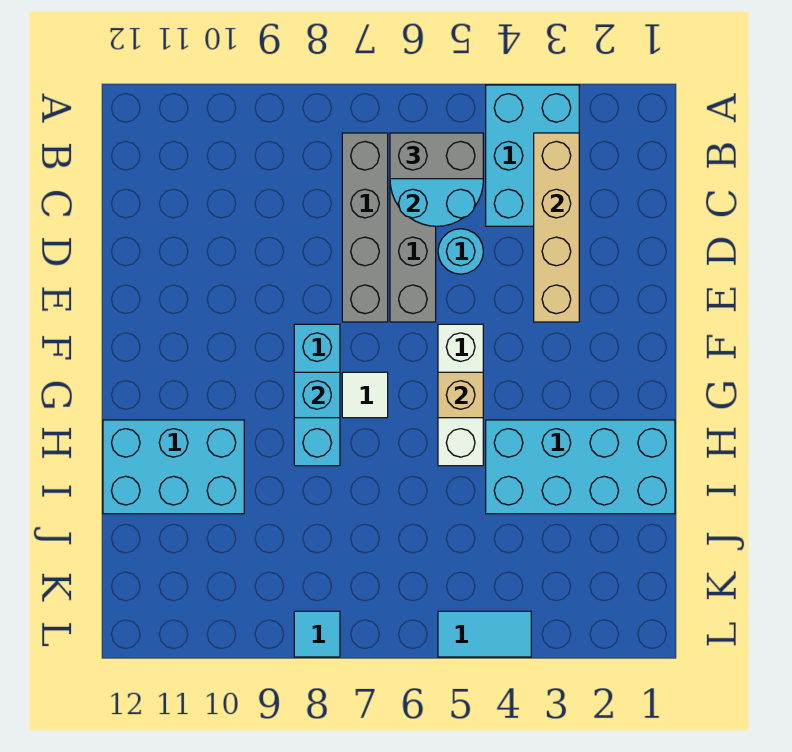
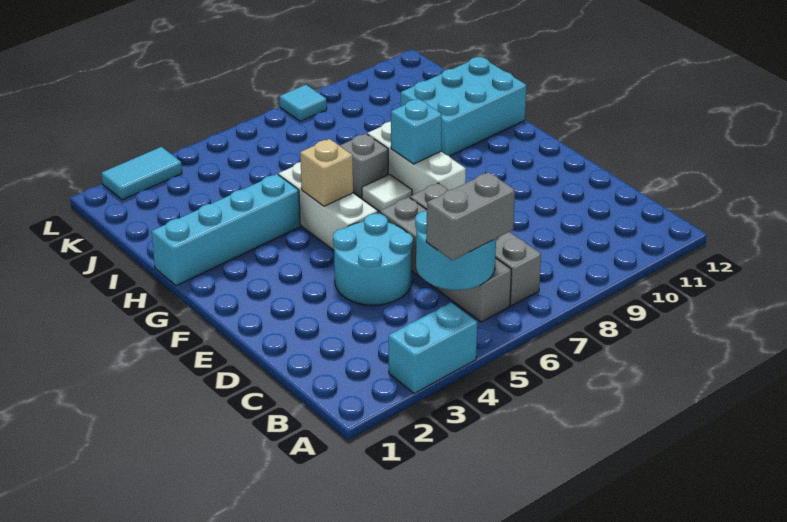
cyan brick A3:C4 level 1 -> cyan brick A3:A4 level 1
tan brick B3:E3 level 2 -> none
cyan round brick D5 level 1 -> cyan round brick D4:E5 level 1
cyan brick F8:H8 level 1 -> white brick F8:H8 level 1
cyan brick H1:I4 level 1 -> cyan brick H1:H4 level 1
none -> grey brick H7 level 1
cyan tile L4:L5 level 1 -> cyan tile L2:L3 level 1

